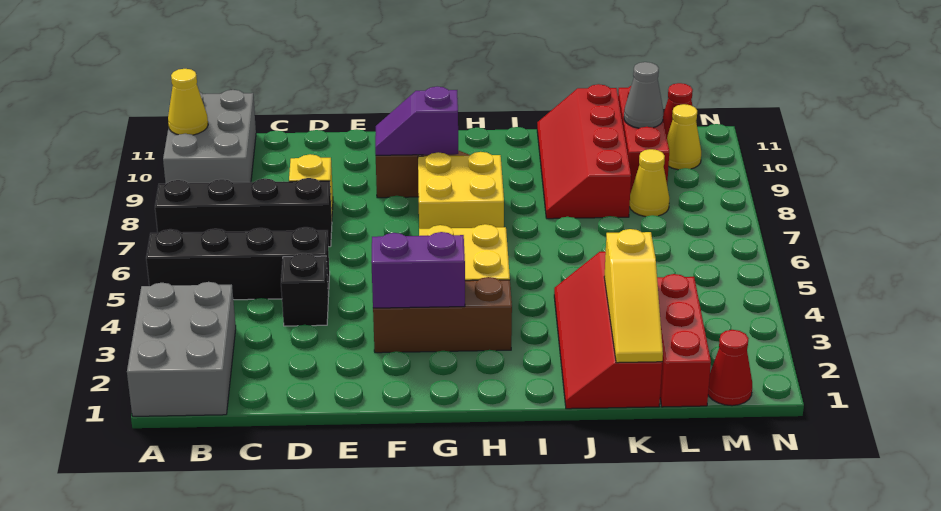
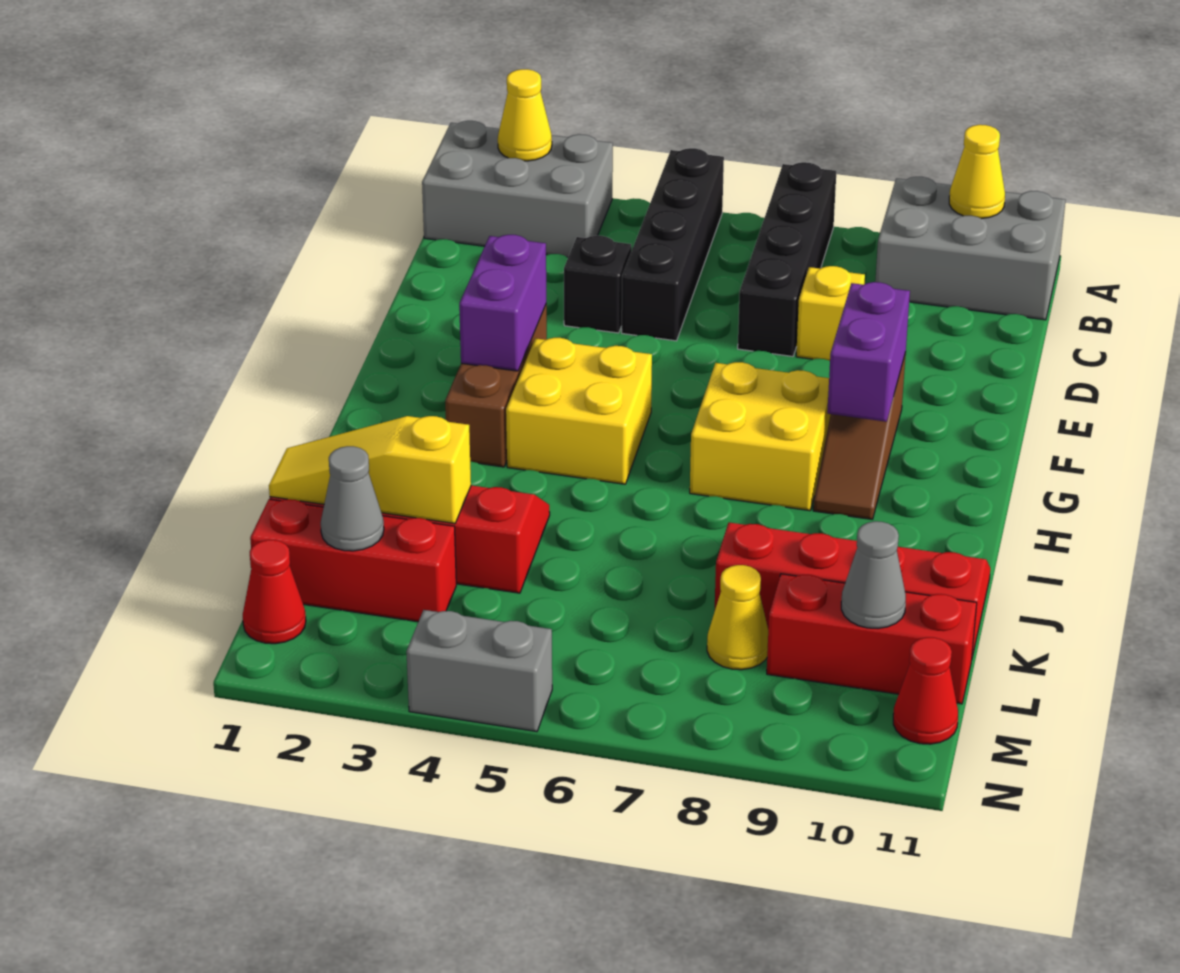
purple slope F9:G9 level 2 top G -> purple brick F9:G9 level 2
none -> grey cone L2 level 2
yellow cone M10 level 1 -> yellow cone A2 level 2
none -> grey brick N4:N5 level 1

